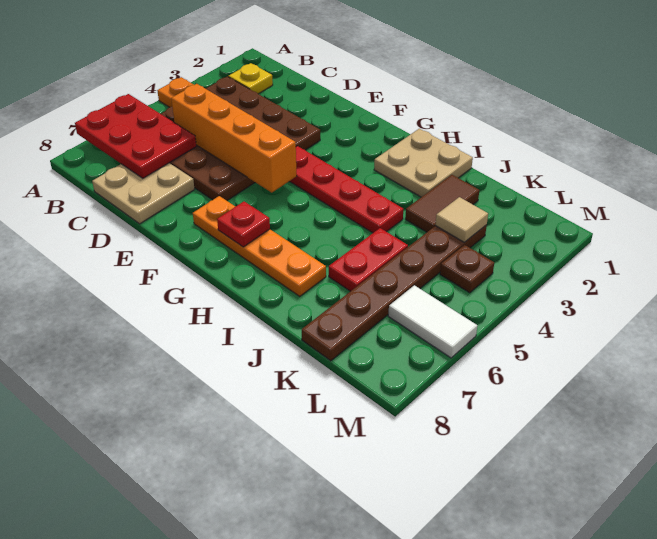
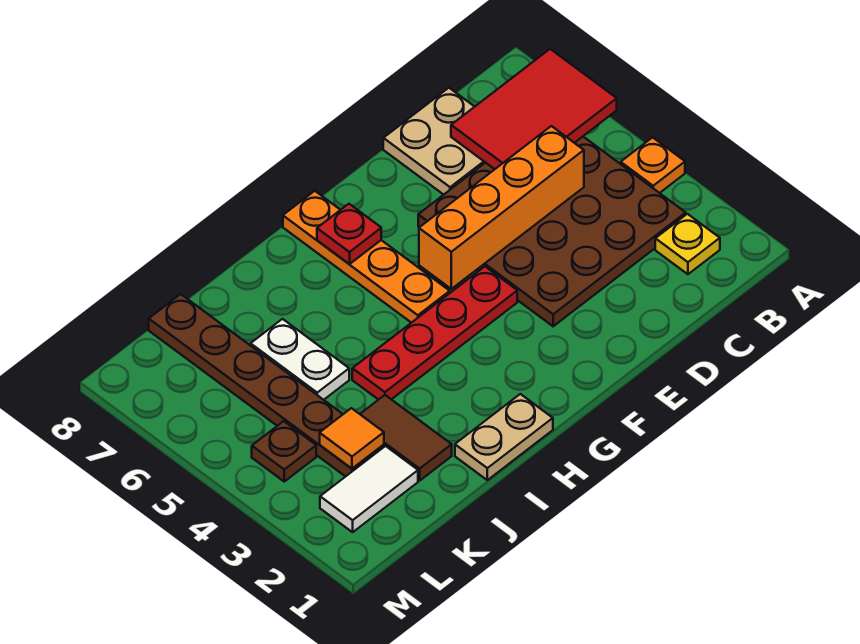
red plate A6:C7 level 2 -> red tile A6:C7 level 2
orange plate F7:I7 level 1 -> orange plate G5:G8 level 1
tan plate H1:I2 level 1 -> tan plate H1:I1 level 1
red plate J5:J6 level 1 -> white plate J5:J6 level 1
tan tile K3 level 2 -> orange tile K3 level 2
white tile L6:M6 level 1 -> white tile K2:L2 level 1

